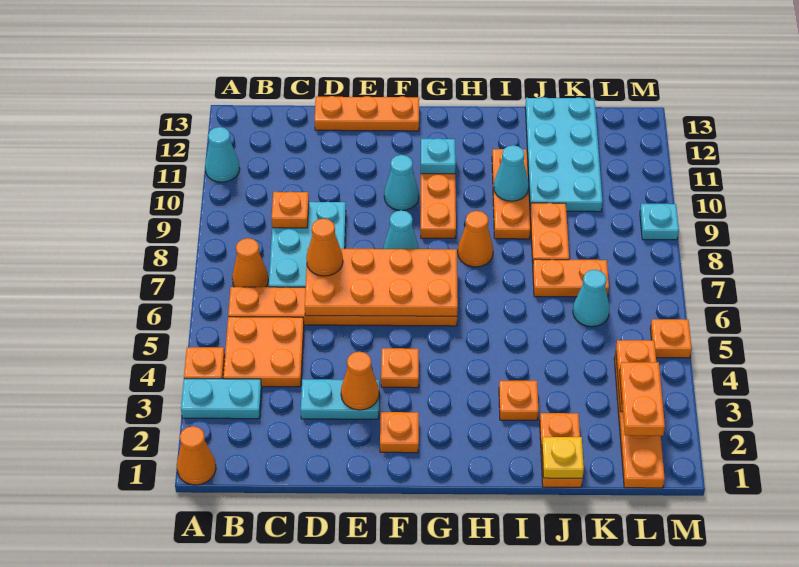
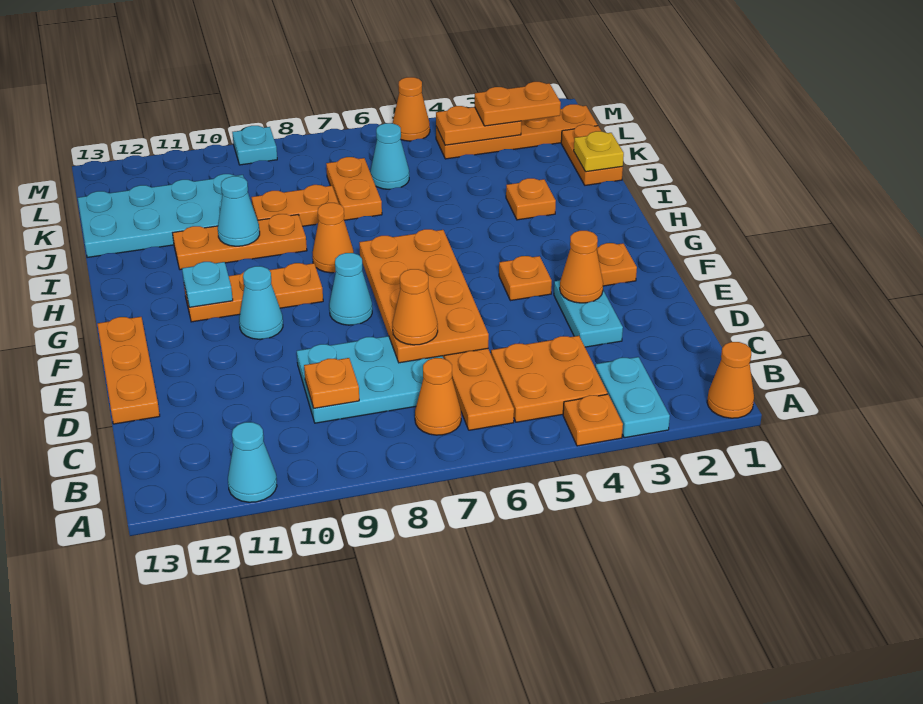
orange plate J1:J2 level 1 -> orange plate J1:K1 level 1
orange plate M5 level 1 -> orange cone M5 level 1

